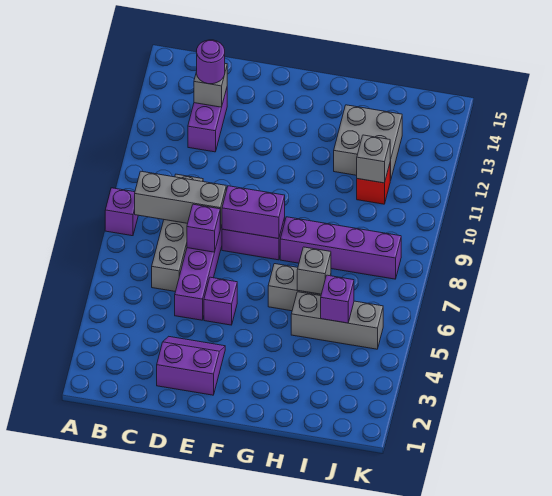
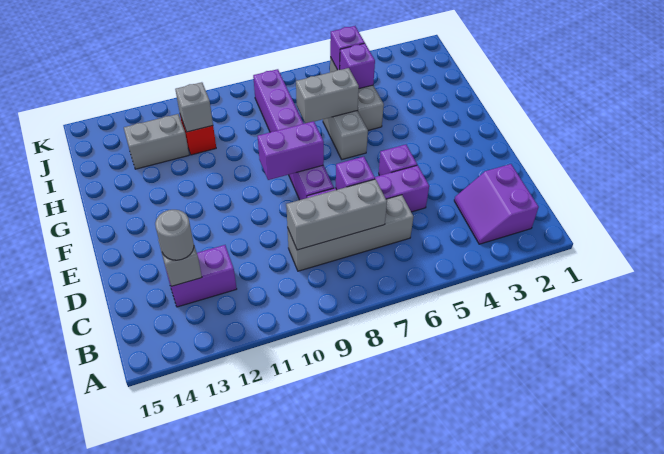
purple brick A8 level 1 -> purple brick J5 level 2
grey brick B8:D8 level 2 -> grey brick C7:C9 level 2
purple round brick C13 level 3 -> grey round brick C13 level 3
purple slope D2:E3 level 1 top 2 -> purple slope B2:C3 level 1 top 2
purple brick E8:F8 level 2 -> purple brick F8:F9 level 2
grey brick H6 level 2 -> grey brick H6:H7 level 2
grey brick H12:I13 level 1 -> grey brick I12:I13 level 1

